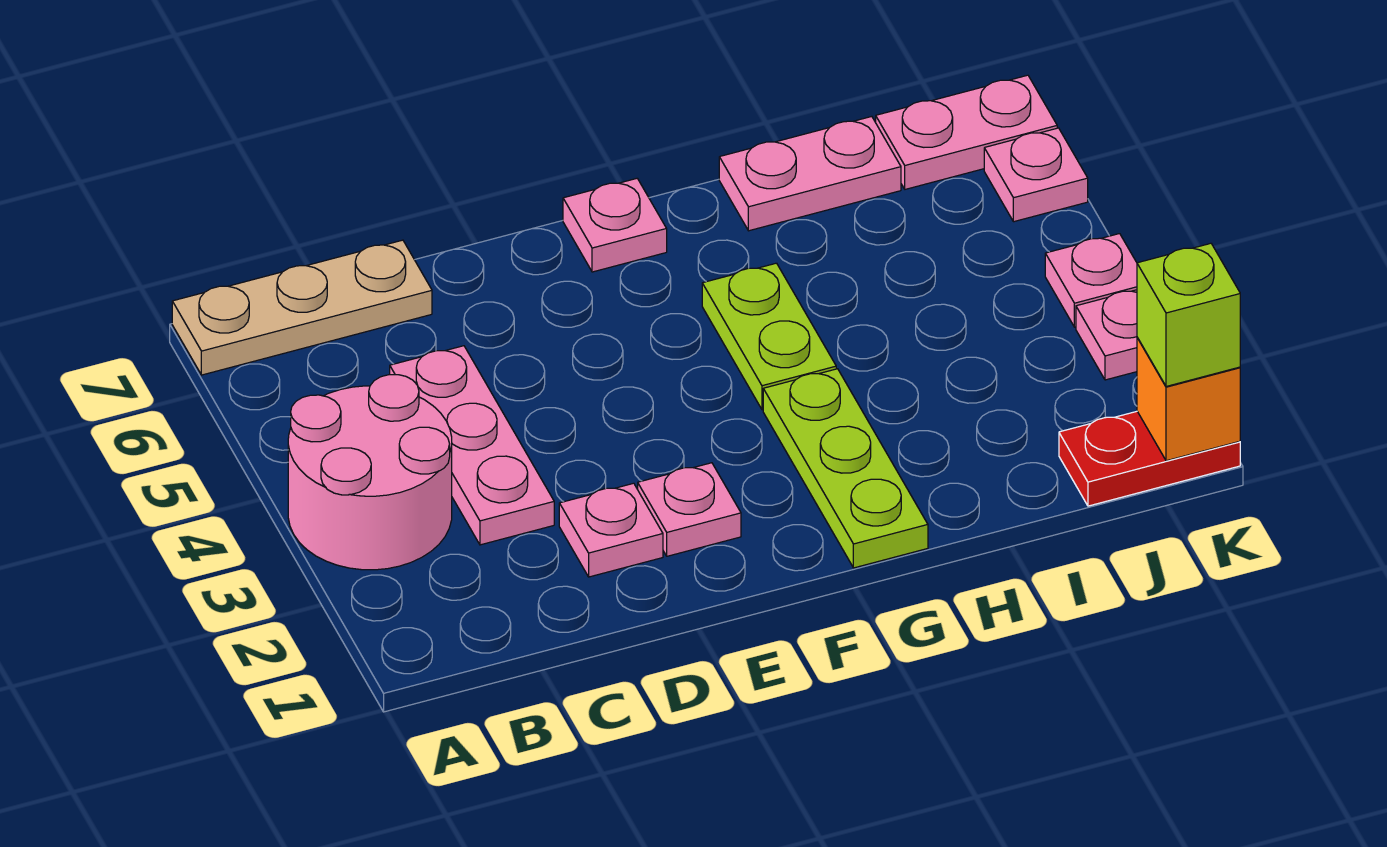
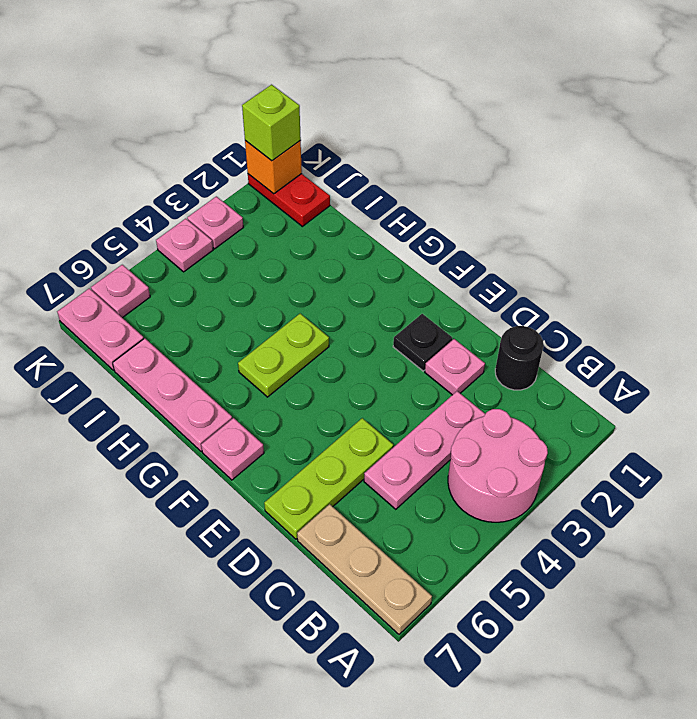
none -> black round brick C1 level 1
pink plate E2 level 1 -> black plate E2 level 1
lime plate G1:G3 level 1 -> lime plate D5:D7 level 1
pink plate H7:I7 level 1 -> pink plate G7:I7 level 1

